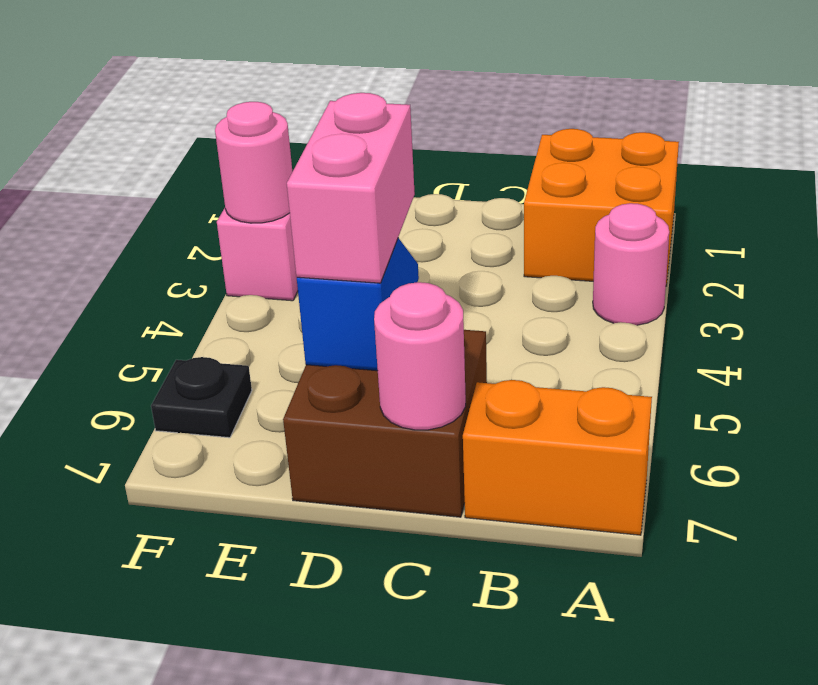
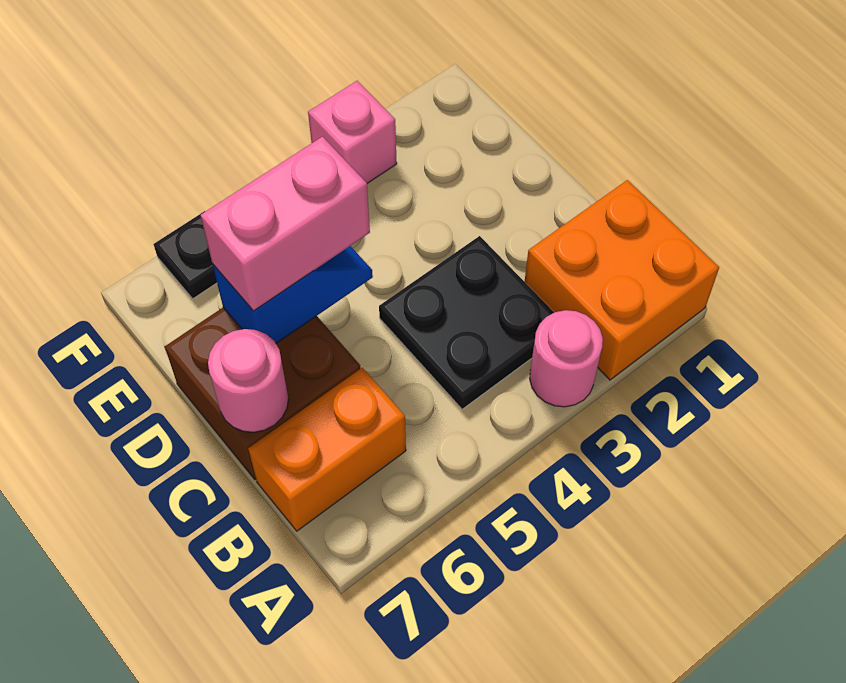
orange brick A7:B7 level 1 -> orange brick B6:B7 level 1
none -> black plate B3:C4 level 1
pink round brick F3 level 2 -> none

